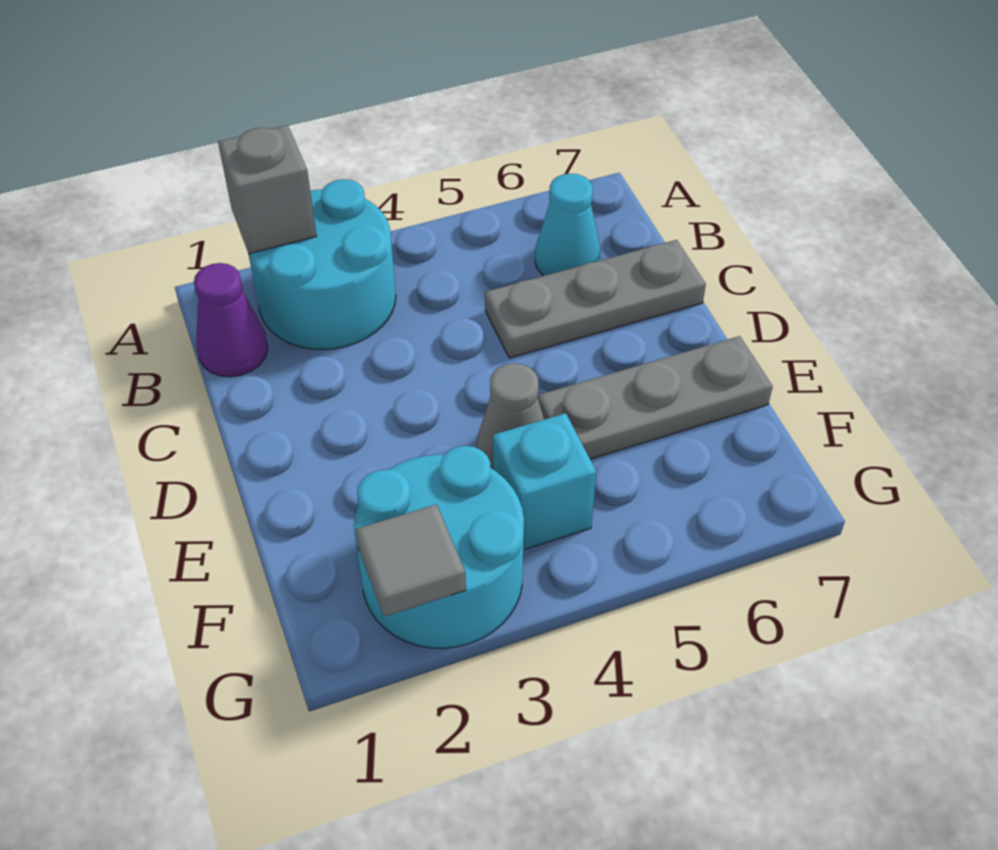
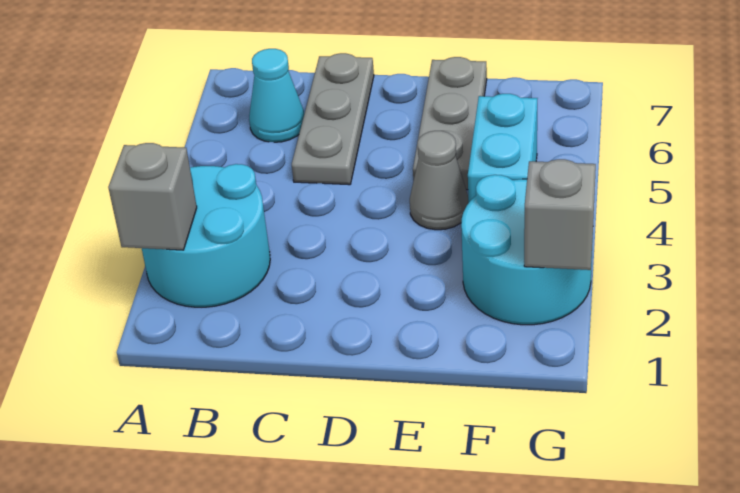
purple cone B1 level 1 -> none
cyan brick F4 level 1 -> cyan brick F4:F5 level 1
grey tile G2 level 2 -> grey brick G2 level 2

